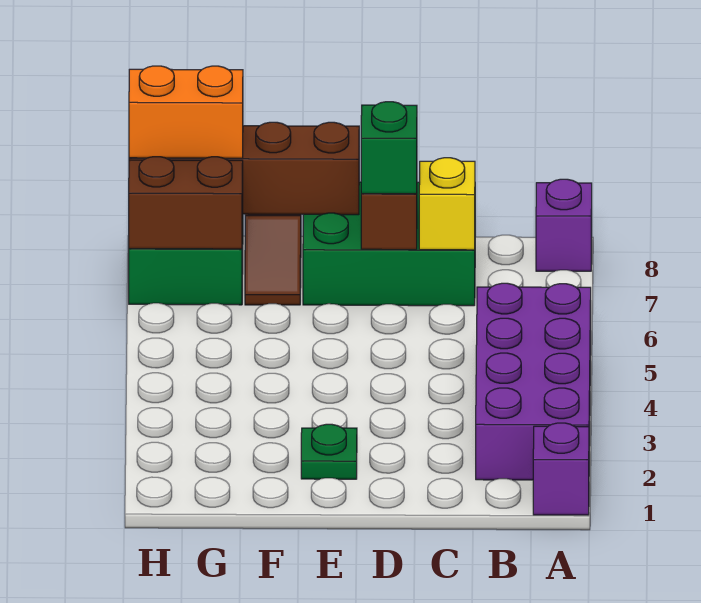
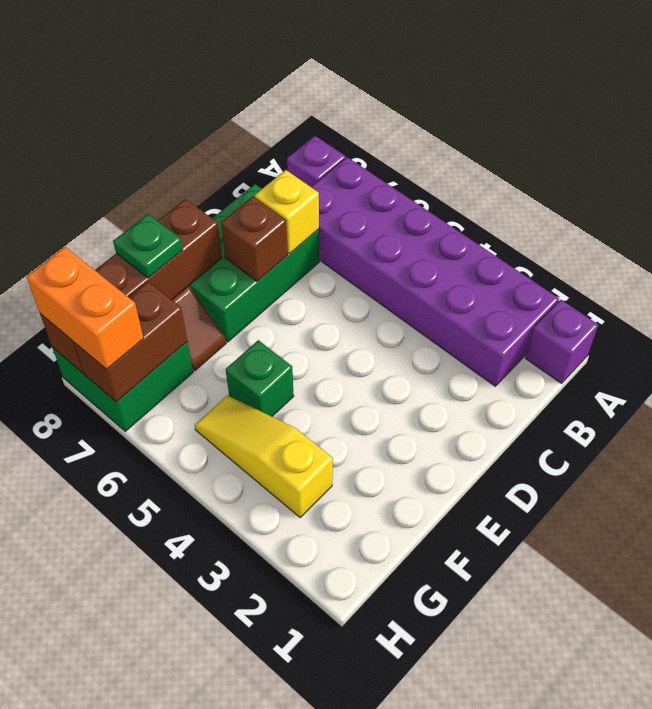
purple brick A2:B5 level 1 -> purple brick A2:B7 level 1
green brick D7 level 3 -> green brick F5 level 1
green plate E2 level 1 -> green plate F8 level 3
none -> yellow slope G3:G5 level 1 top 3
orange brick G8:H8 level 3 -> orange brick H7:H8 level 3

